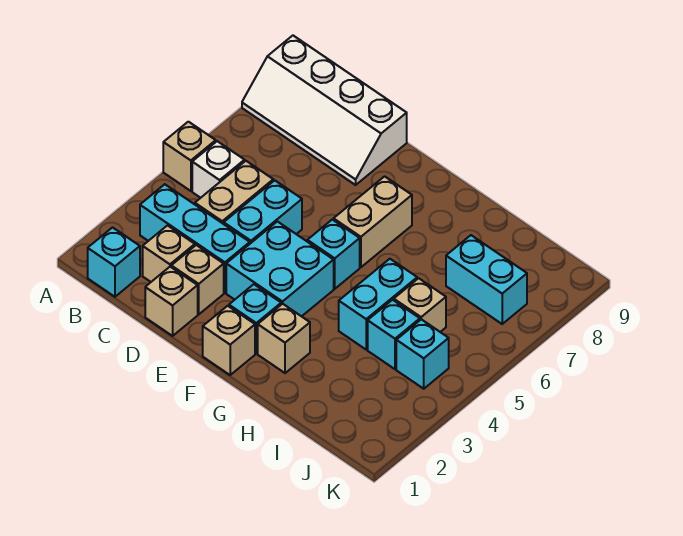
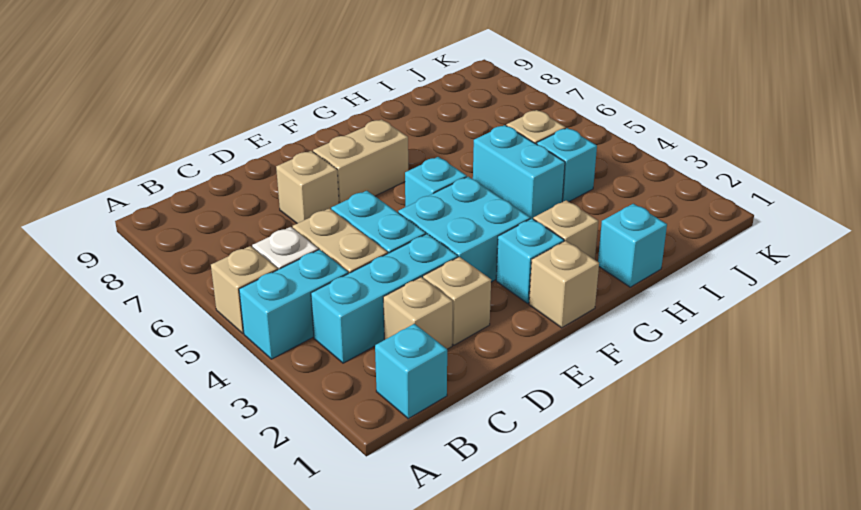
white slope A8:D9 level 1 top 9 -> none
tan brick D1 level 1 -> tan brick D7 level 1
tan brick F6:F7 level 1 -> tan brick E7:F7 level 1
cyan brick I7:J7 level 1 -> cyan brick A4:B4 level 1
cyan brick J4 level 1 -> cyan brick H1 level 1

